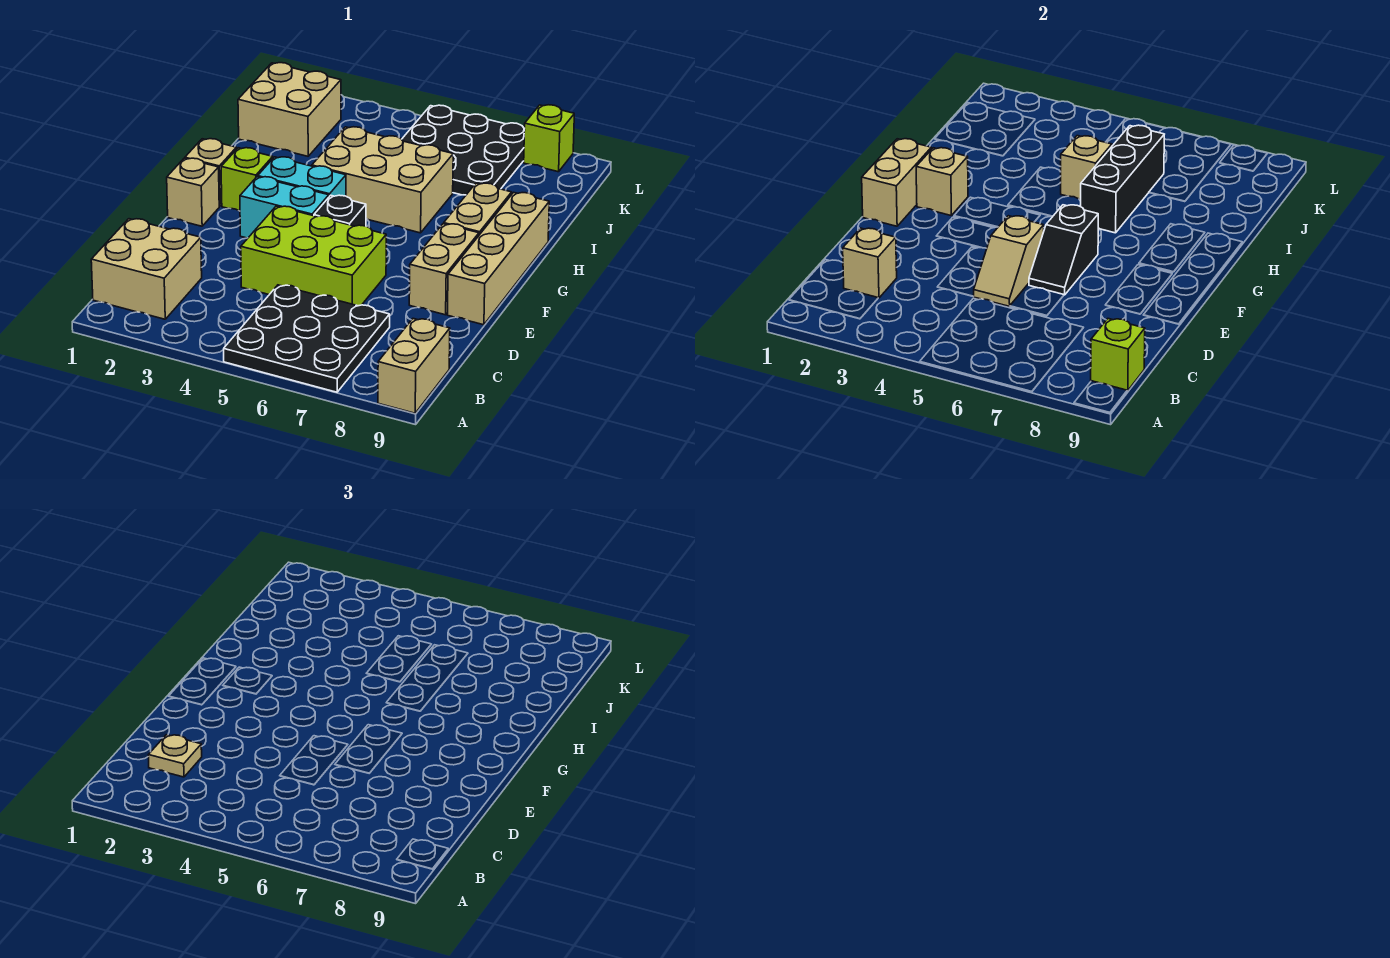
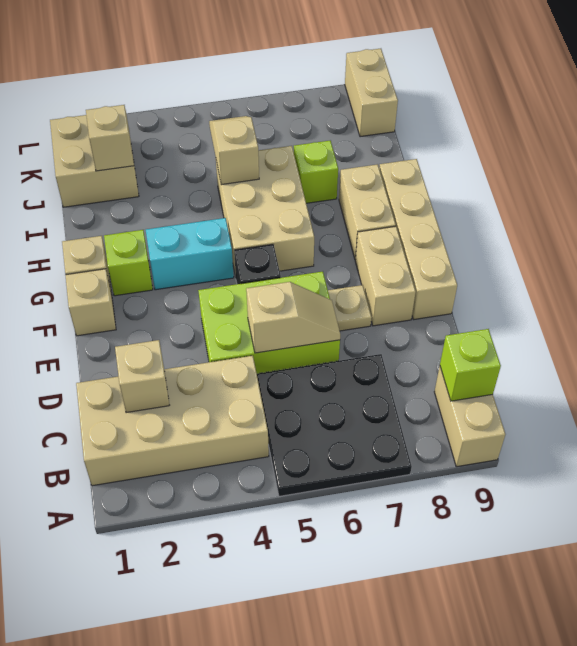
tan brick B1:C2 level 1 -> tan brick B1:C4 level 1
tan plate C2 level 3 -> tan plate E7 level 1
tan slope D5:E5 level 2 top E -> tan slope D5:D6 level 2 top 5
black slope E6:F6 level 2 top F -> none
tan brick F1:G1 level 2 -> tan brick K9:L9 level 1
cyan brick F3:F4 level 1 -> none
tan brick G2 level 2 -> tan brick J2 level 2
tan brick H4:I6 level 1 -> tan brick G5:I6 level 1
black brick H6:J6 level 2 -> none
black plate J5:L7 level 1 -> none
lime brick L8 level 1 -> lime brick I7 level 1

